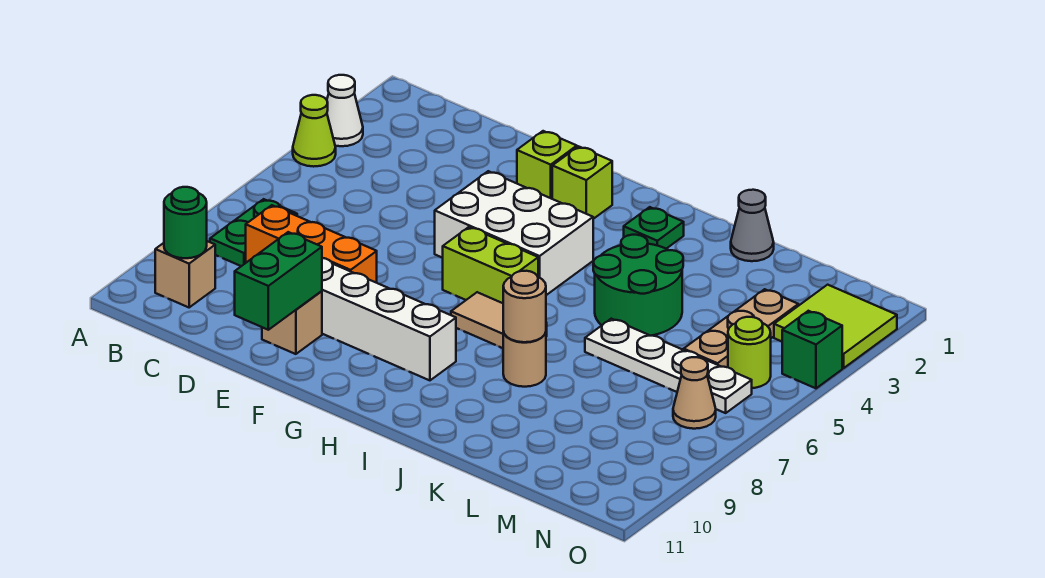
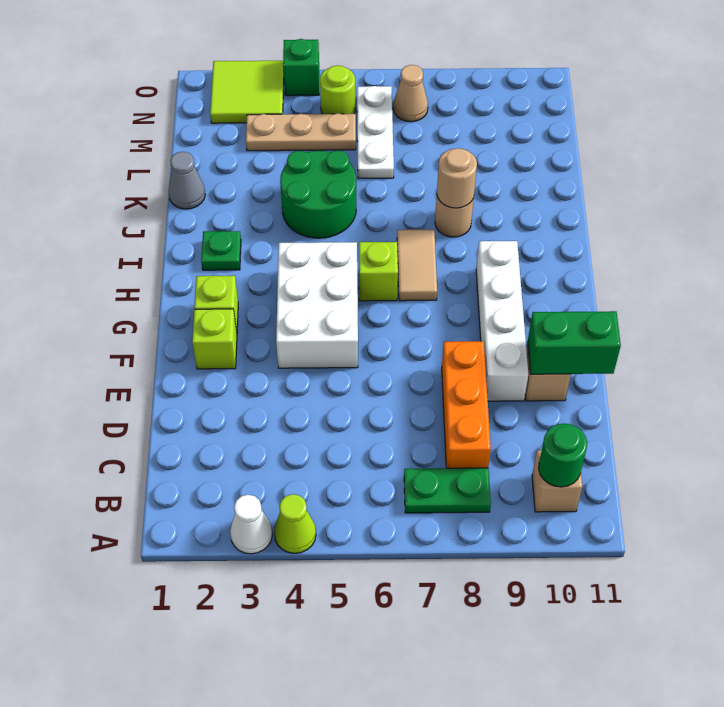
lime brick G6:H6 level 1 -> lime brick H6 level 1
white plate K6:N6 level 1 -> white plate L6:N6 level 1

